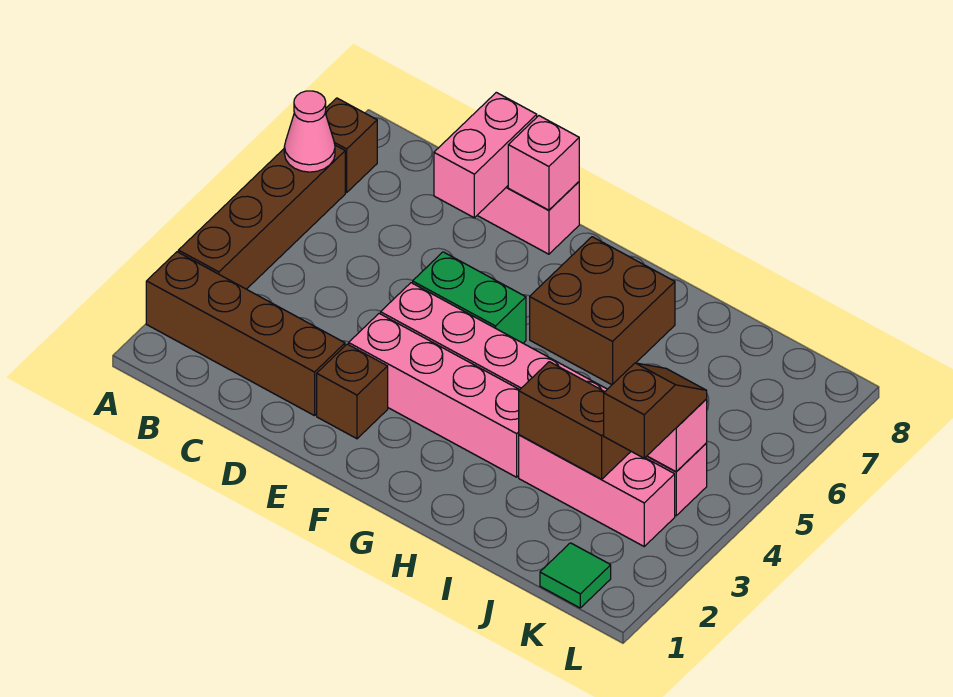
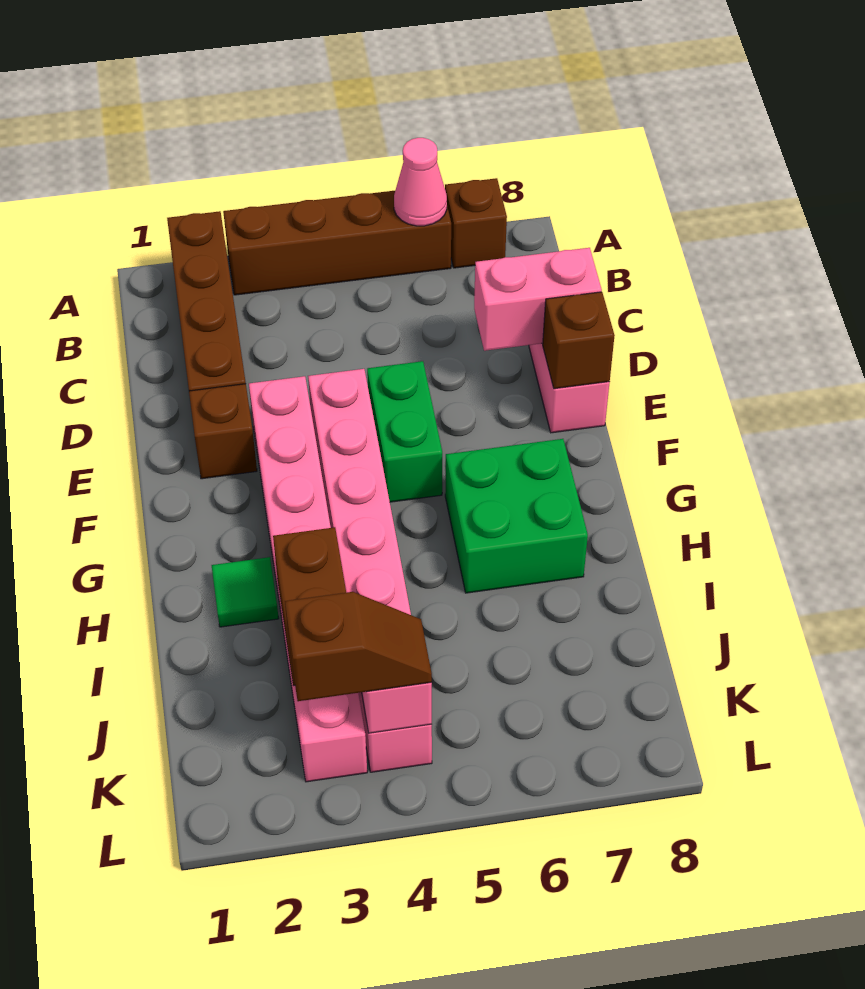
pink brick E8 level 2 -> brown brick E8 level 2
brown brick G6:H7 level 1 -> green brick G6:H7 level 1
green tile K1 level 1 -> green tile H2 level 1

